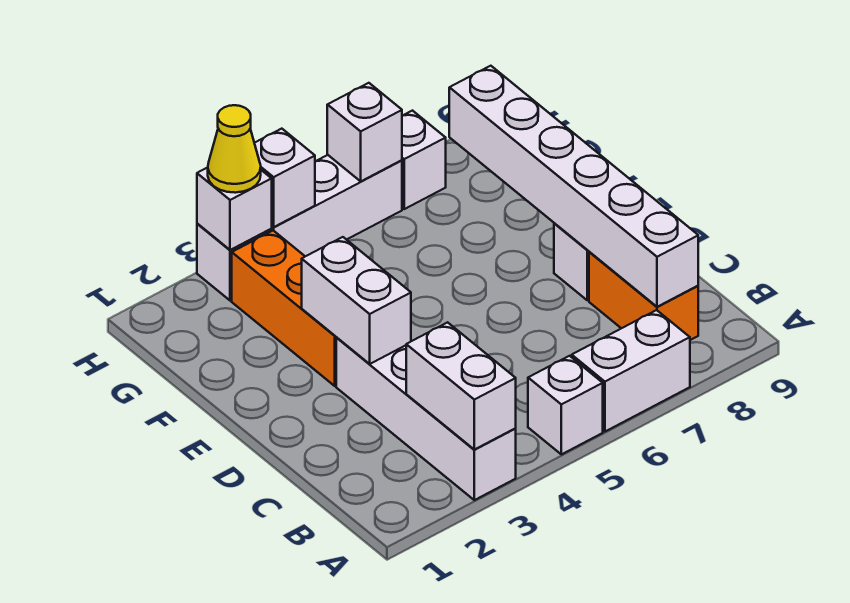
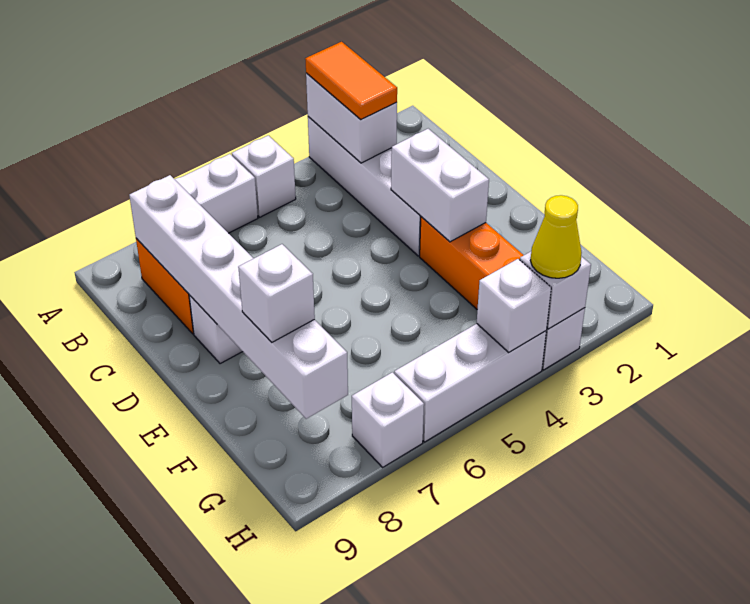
none -> orange tile A3:B3 level 3
white brick H6 level 2 -> white brick F8 level 3

